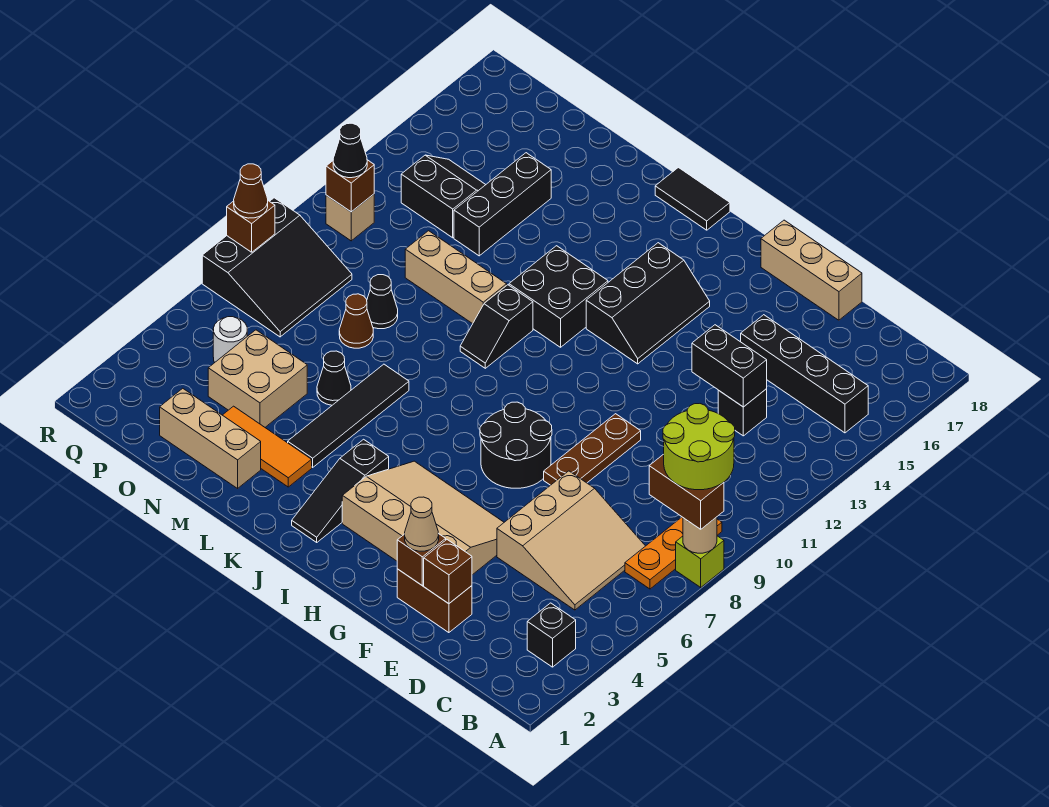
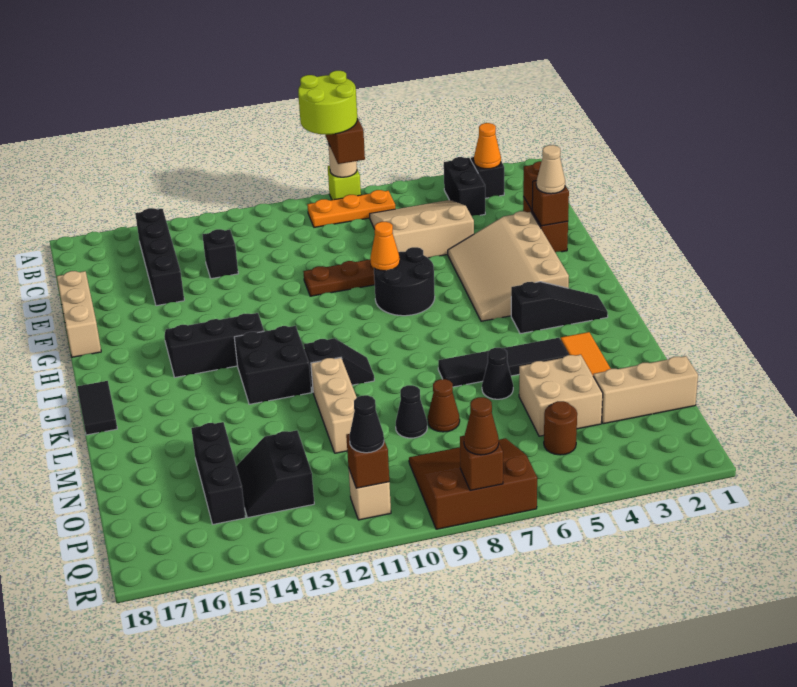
none -> orange cone B3 level 2
black brick D13:E13 level 2 -> black brick B4:C4 level 1
none -> orange cone G8 level 2
tan brick M2:O2 level 1 -> tan brick O1:O3 level 1
black brick N13:N15 level 1 -> black brick N15:P15 level 1
white round brick P5 level 1 -> brown round brick P5 level 1
black slope P7:R9 level 1 top R -> brown slope P7:R9 level 1 top R

